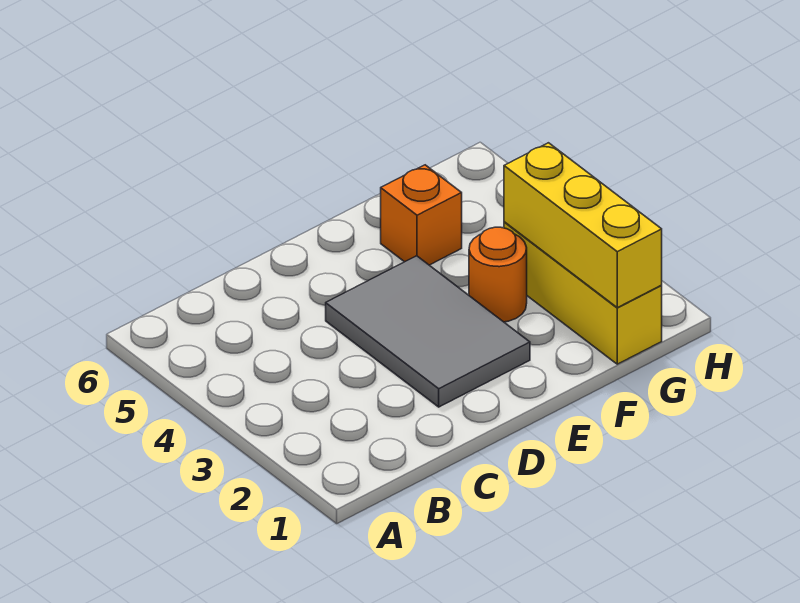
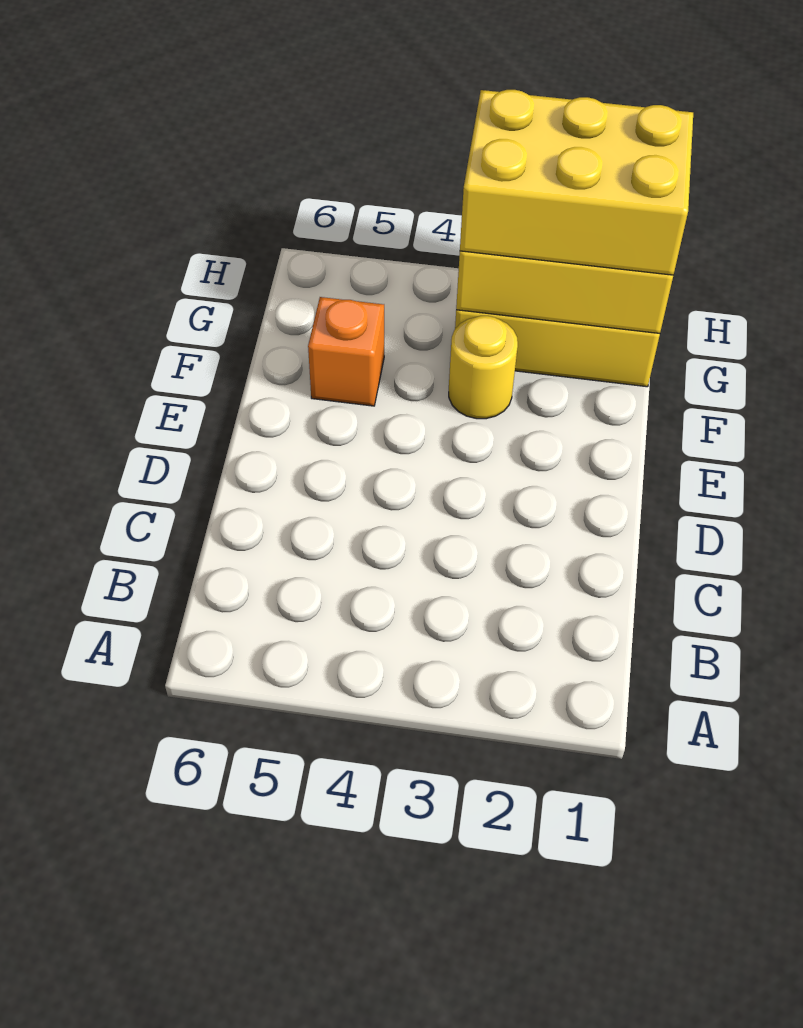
grey tile D2:E4 level 1 -> none
orange round brick F3 level 1 -> yellow round brick F3 level 1
none -> yellow brick G1:H3 level 3

